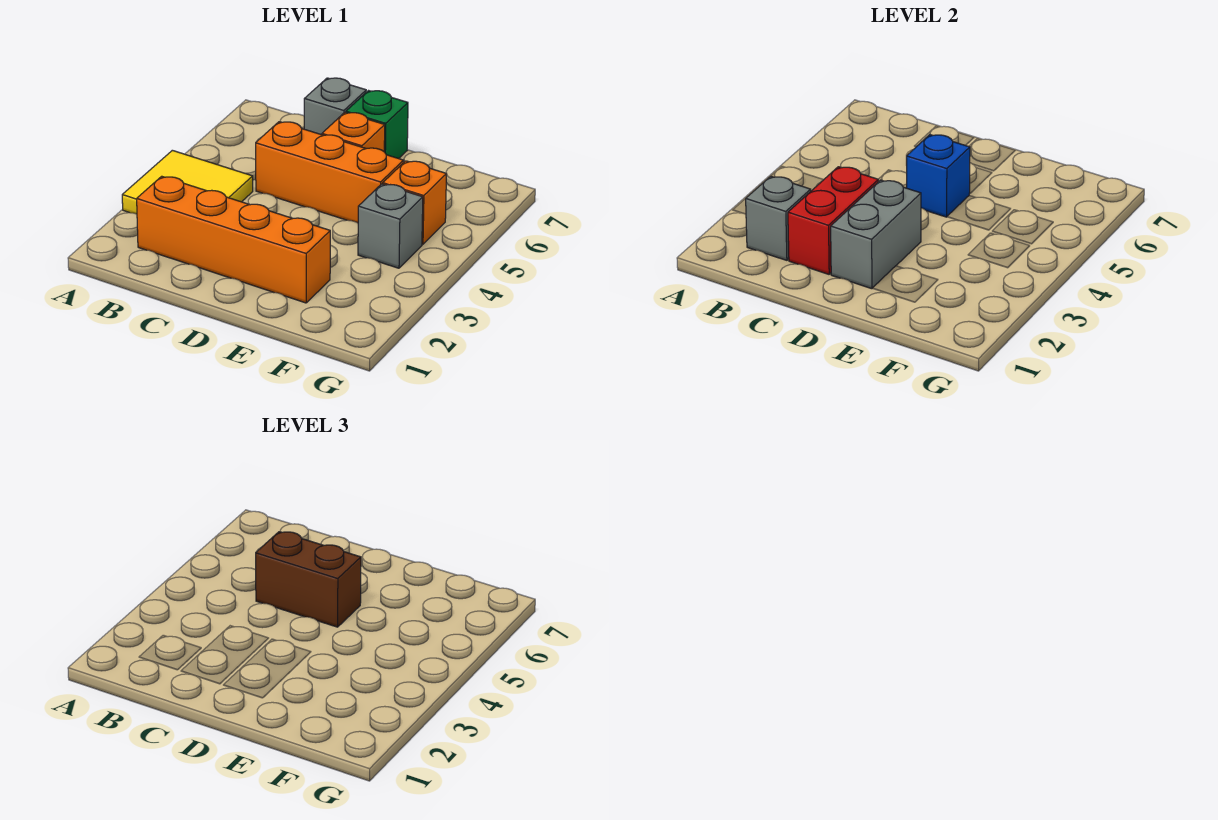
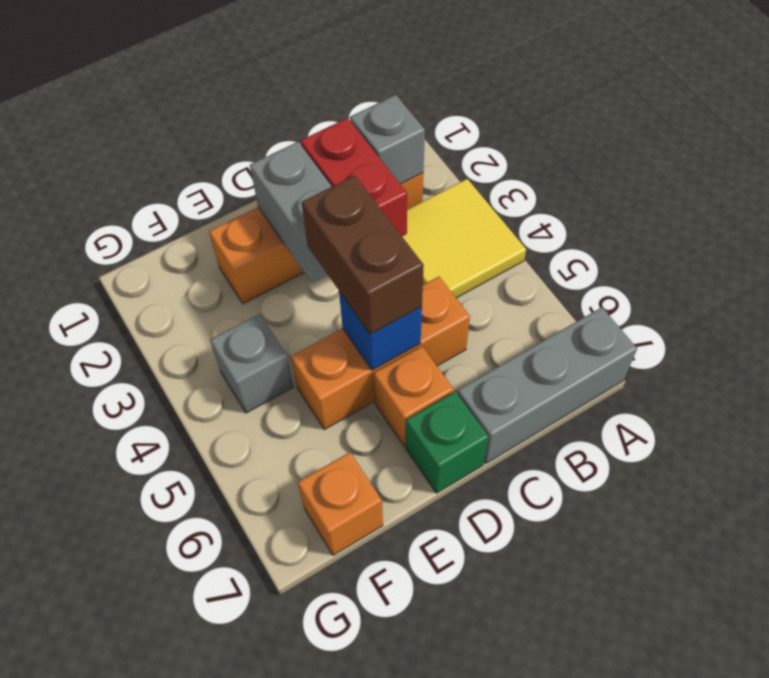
brown brick C5:D5 level 3 -> brown brick D4:D5 level 3
grey brick C7 level 1 -> grey brick A7:C7 level 1
orange brick F5 level 1 -> orange brick F7 level 1

